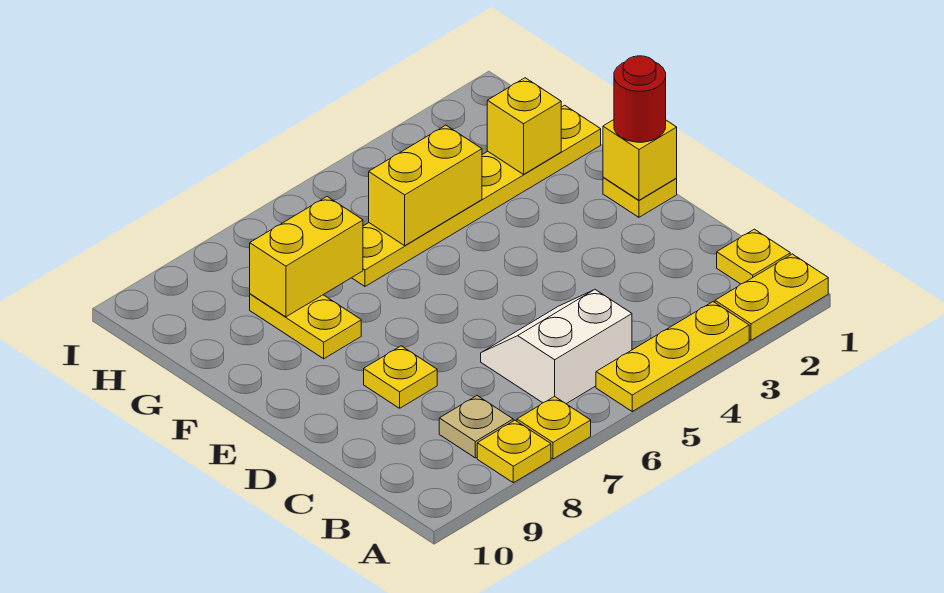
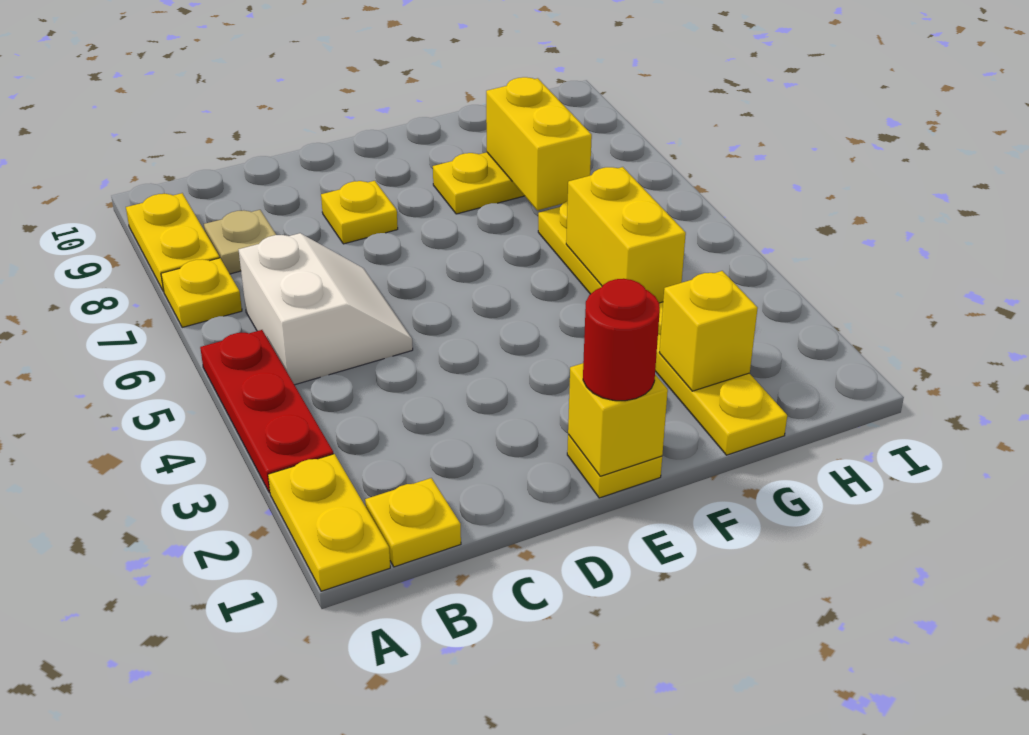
yellow plate A3:A5 level 1 -> red plate A3:A5 level 1
yellow plate A8 level 1 -> yellow plate A8:A9 level 1

